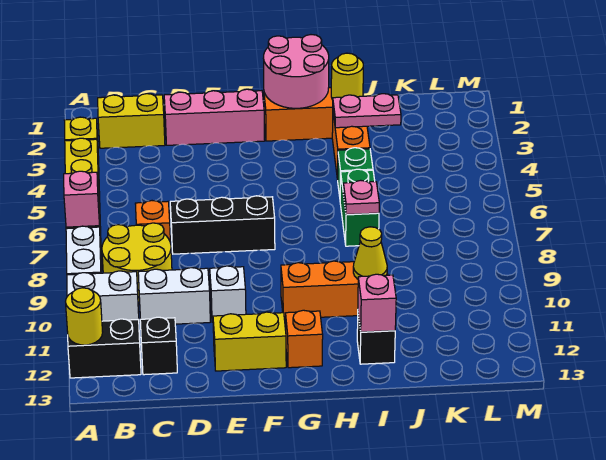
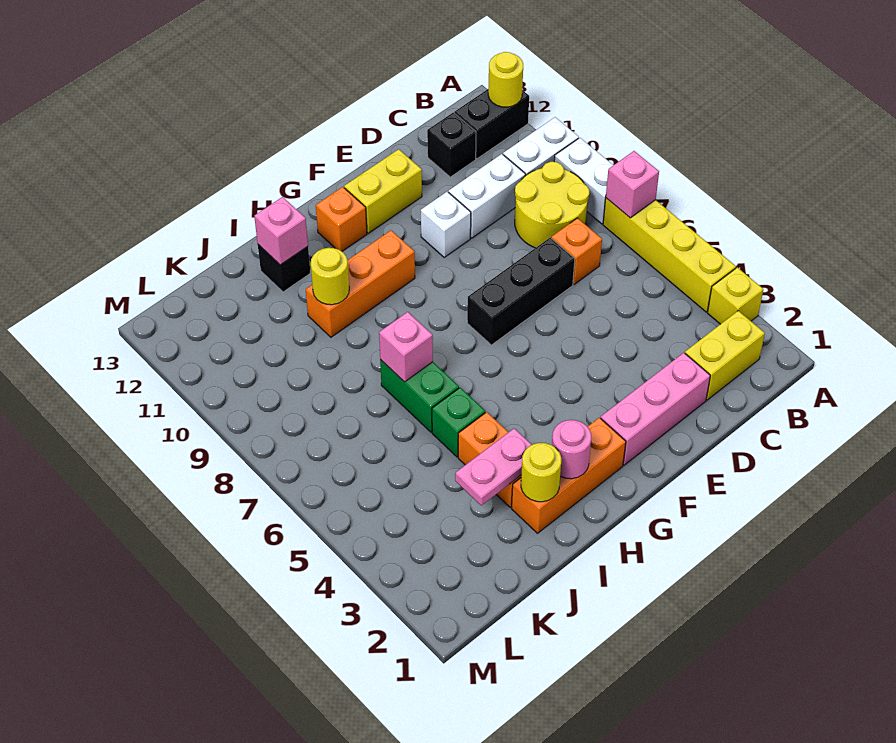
pink round brick G1:H2 level 2 -> pink round brick H2 level 2
pink plate I7 level 2 -> pink brick I7 level 2
yellow cone I10 level 2 -> yellow round brick I10 level 2

